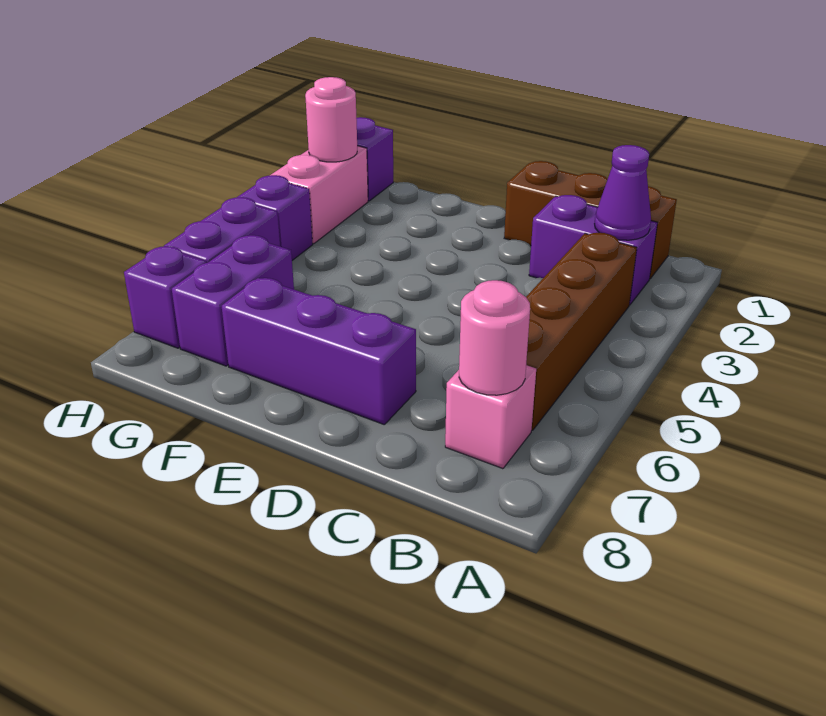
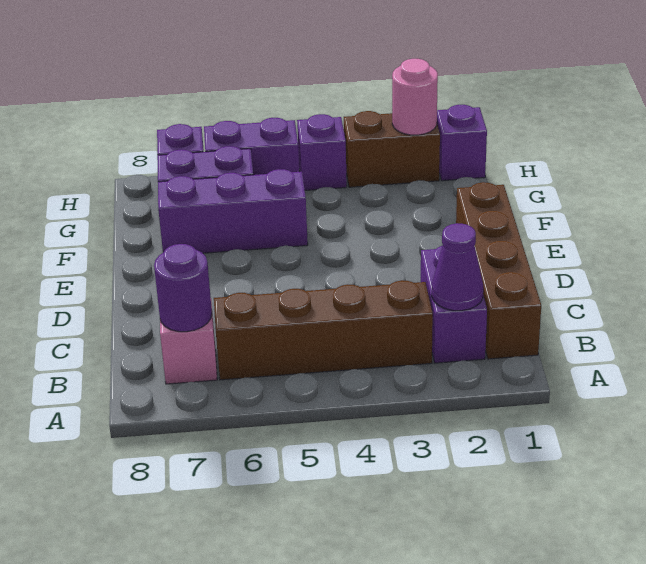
brown brick B1:D1 level 1 -> brown brick B1:E1 level 1
pink round brick B7 level 2 -> purple round brick B7 level 2
purple brick D7:F7 level 1 -> purple brick F5:F7 level 1
pink brick H2:H3 level 1 -> brown brick H2:H3 level 1

